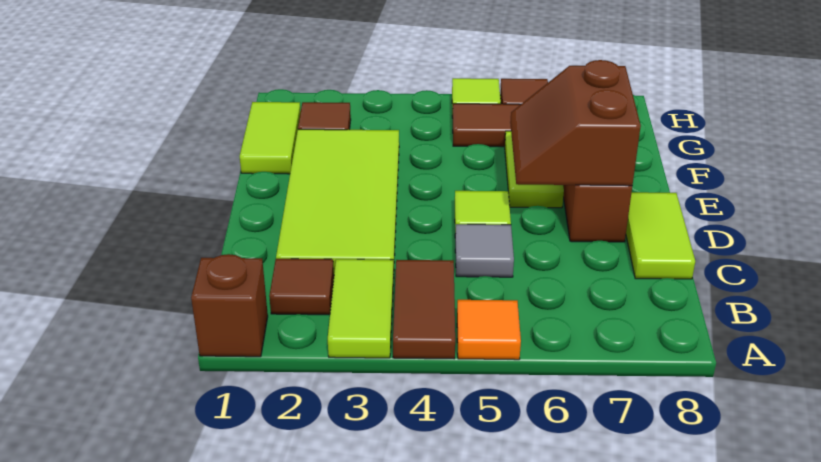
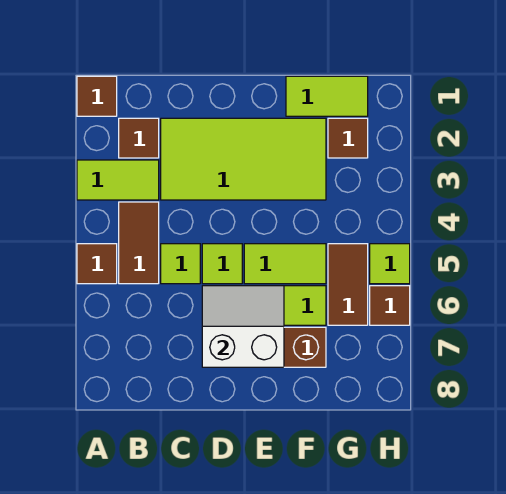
brown brick A1 level 1 -> brown tile A1 level 1
brown tile A4:B4 level 1 -> brown tile B4:B5 level 1
orange tile A5 level 1 -> brown tile A5 level 1
grey tile C5 level 1 -> lime tile C5 level 1
lime tile C8:D8 level 1 -> lime tile E5:F5 level 1
brown slope D6:E7 level 2 top 7 -> white slope D6:E7 level 2 top 7

